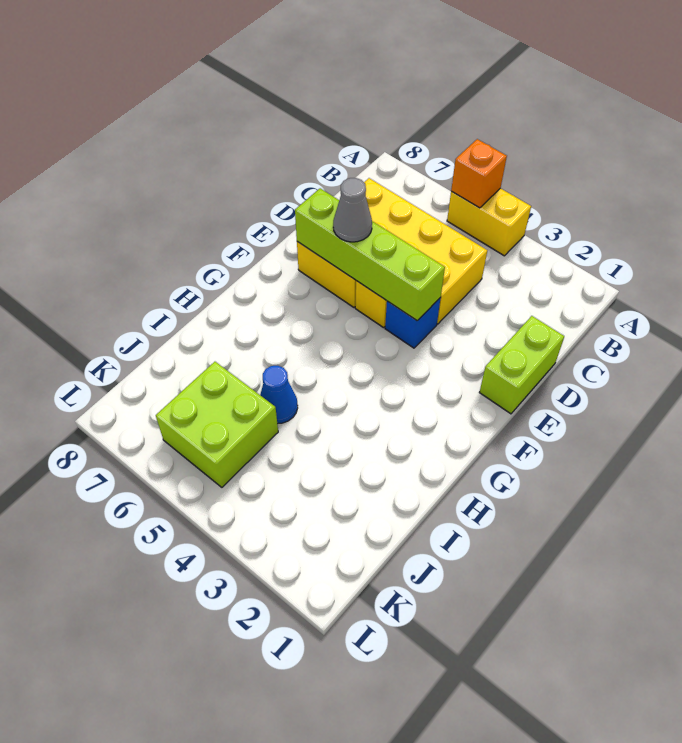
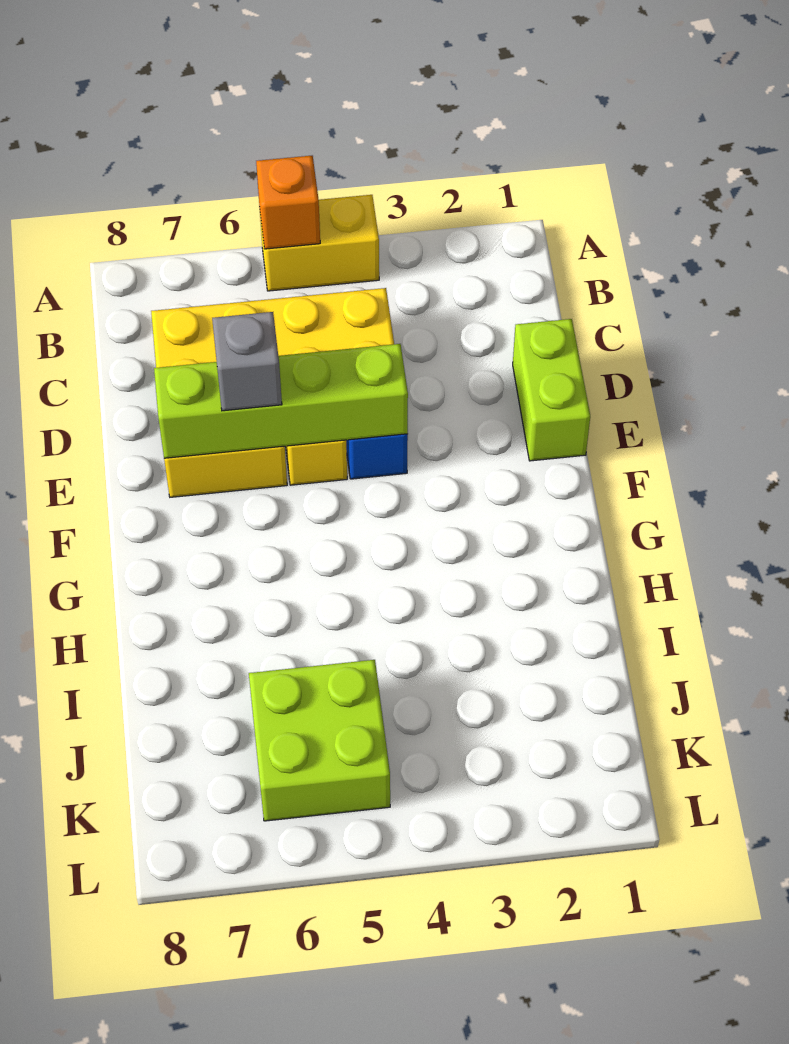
grey cone E6 level 3 -> grey brick E6 level 3
blue cone I5 level 1 -> none

